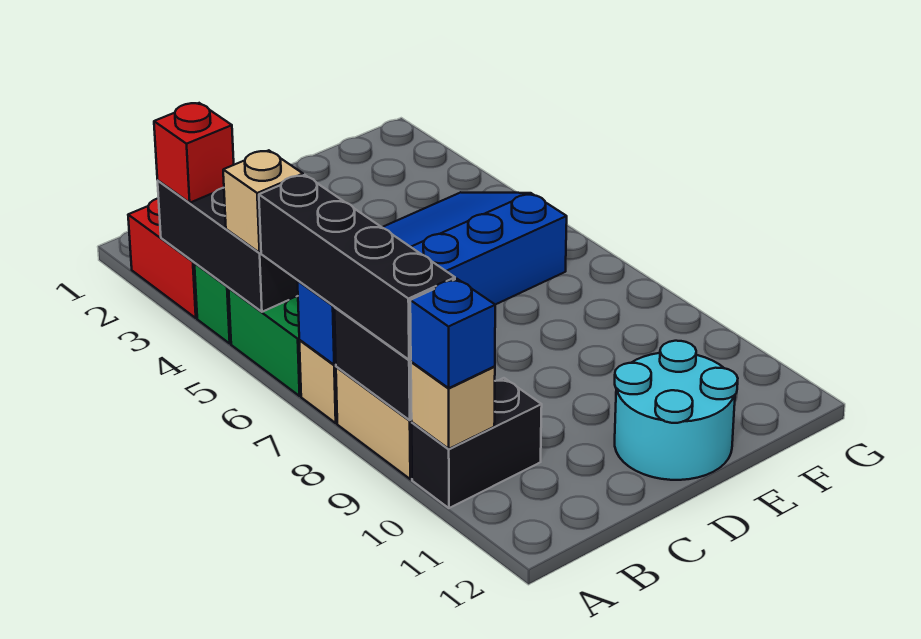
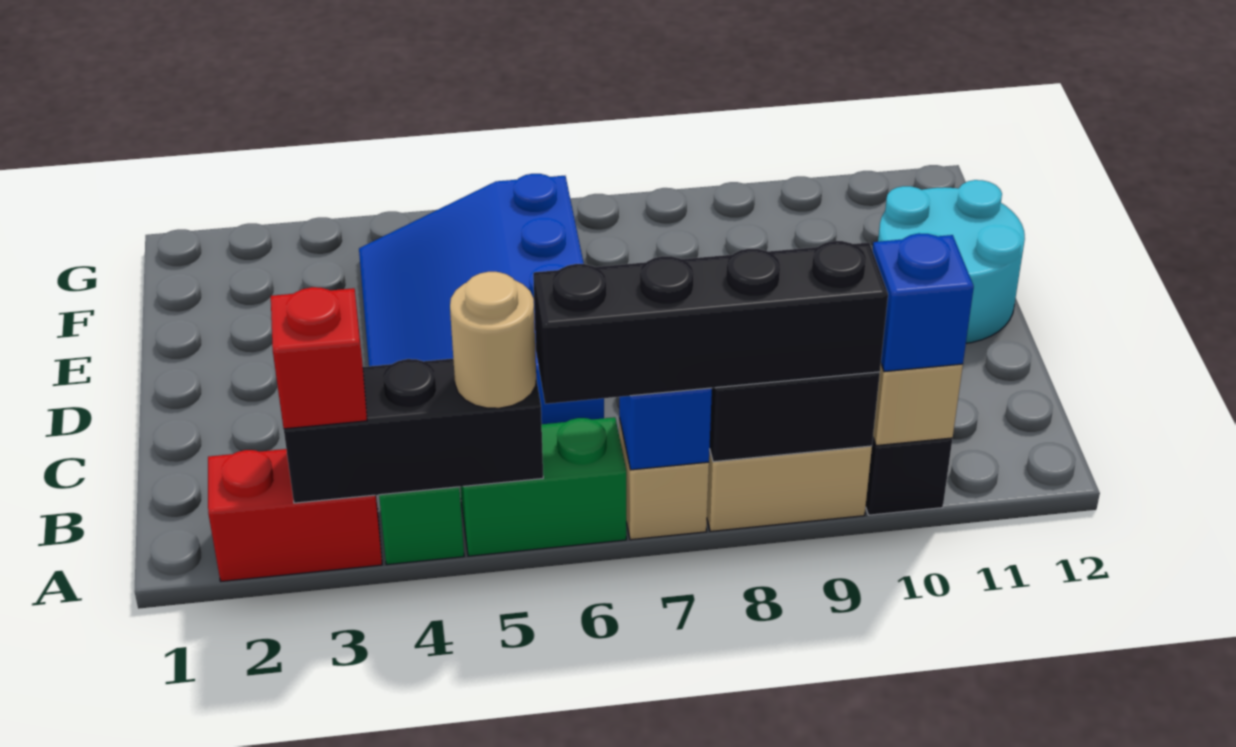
tan brick A5 level 3 -> tan round brick A5 level 3

